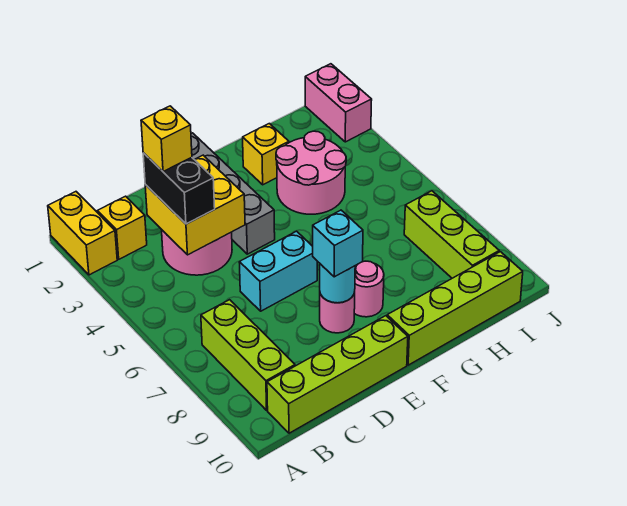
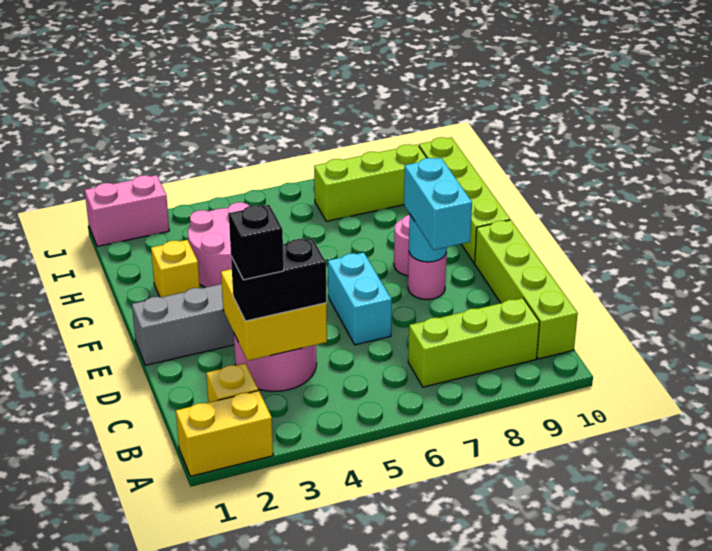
yellow brick C3 level 4 -> black brick C3 level 4
cyan brick E8 level 3 -> cyan brick D8:E8 level 3

